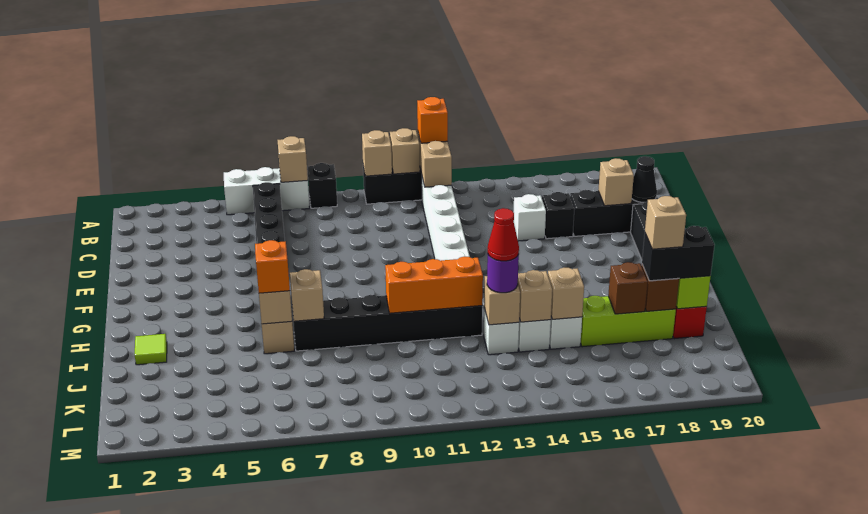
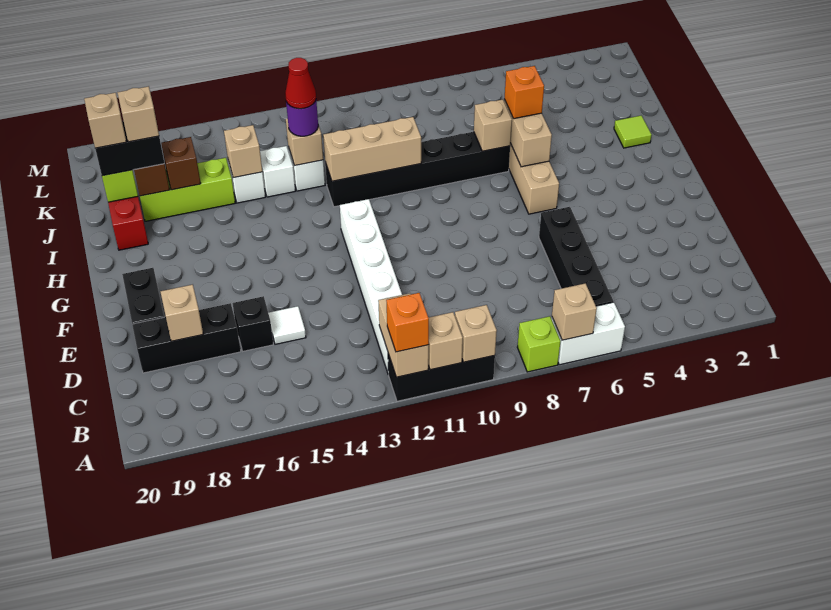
white brick A5:A7 level 1 -> white brick A6:A7 level 1
black brick A8 level 1 -> lime brick A8 level 1
white brick D15 level 1 -> white tile D15 level 1
black cone D19 level 2 -> none
orange brick I10:I12 level 2 -> tan brick I10:I12 level 2
tan brick J14 level 2 -> tan brick J19 level 4

